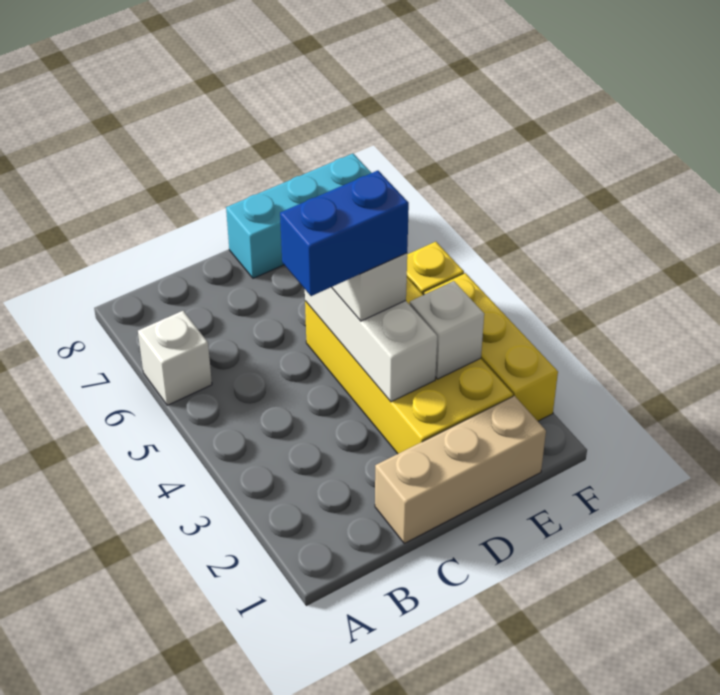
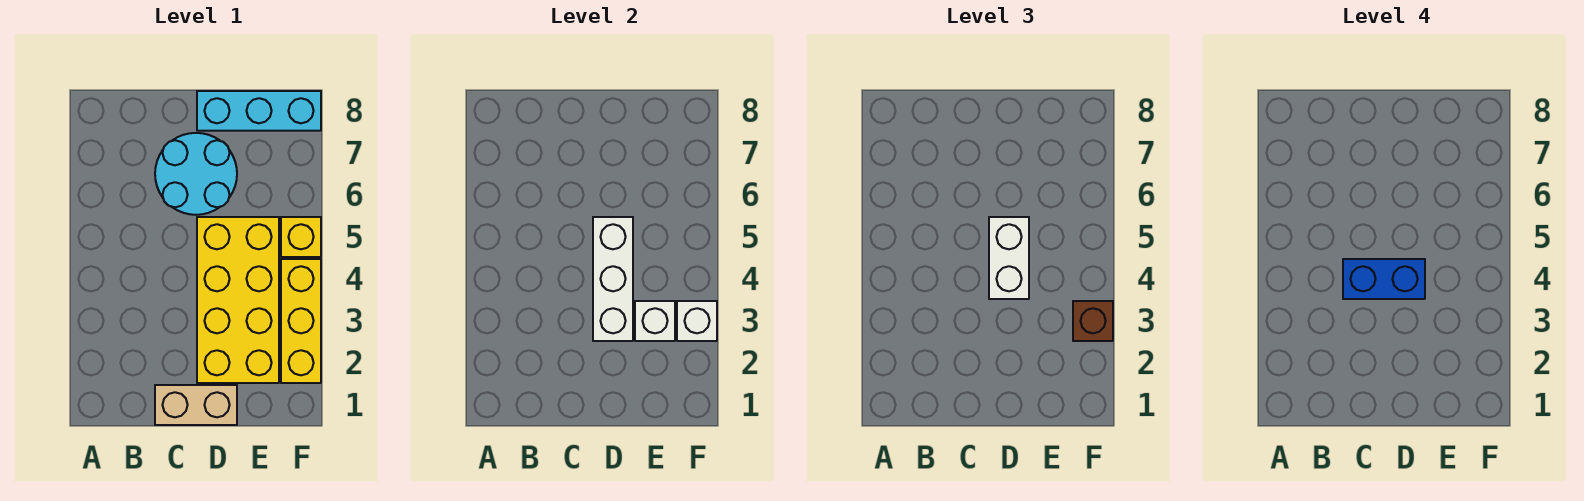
white brick A6 level 1 -> white brick F3 level 2
tan brick C1:E1 level 1 -> tan brick C1:D1 level 1
none -> cyan round brick C6:D7 level 1
none -> brown brick F3 level 3

